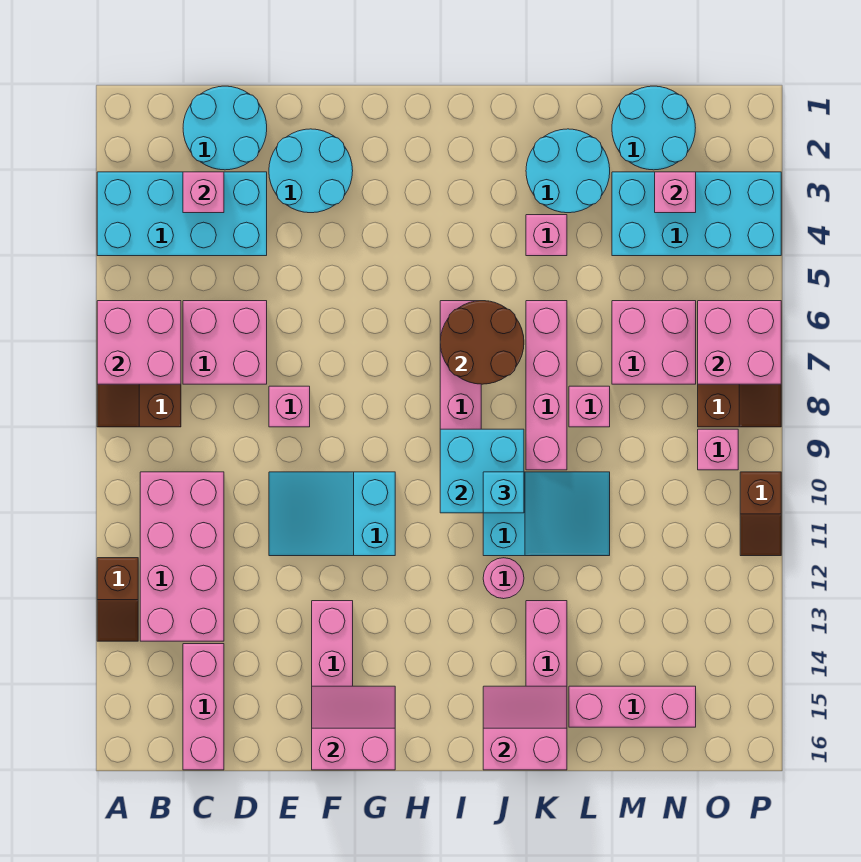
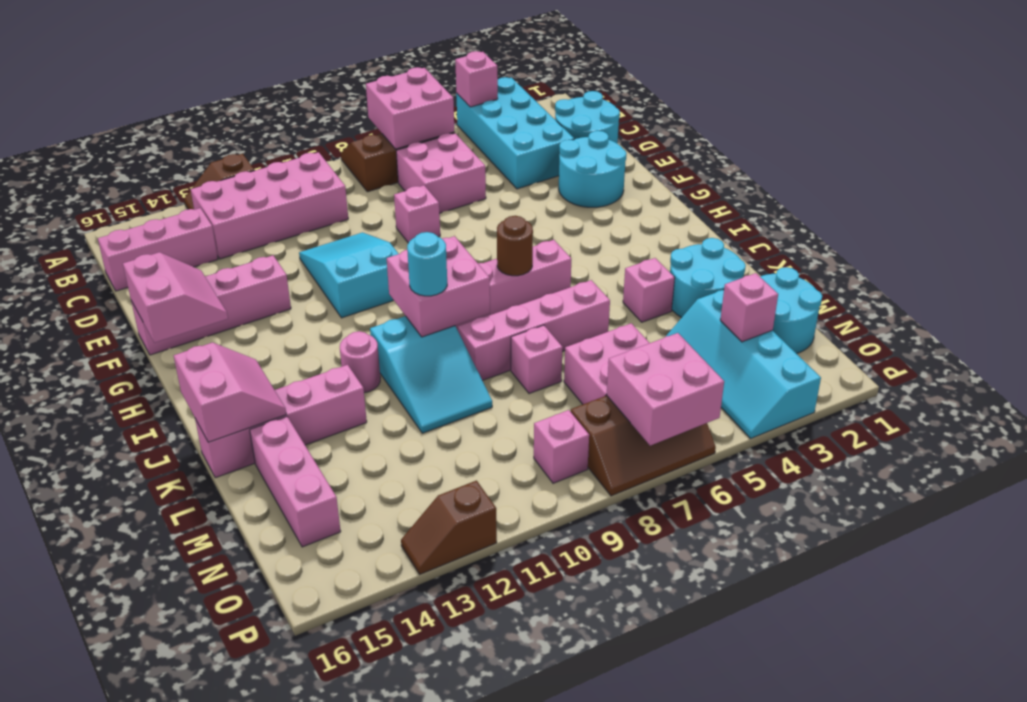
pink brick C3 level 2 -> pink brick A4 level 2
brown round brick I6:J7 level 2 -> brown round brick I7 level 2
cyan brick I9:J10 level 2 -> pink brick I9:J10 level 2
cyan brick J10 level 3 -> cyan round brick J10 level 3
cyan brick M3:P4 level 1 -> cyan slope M3:P4 level 1 top 3
brown slope P10:P11 level 1 top 10 -> brown slope P12:P13 level 1 top 12

